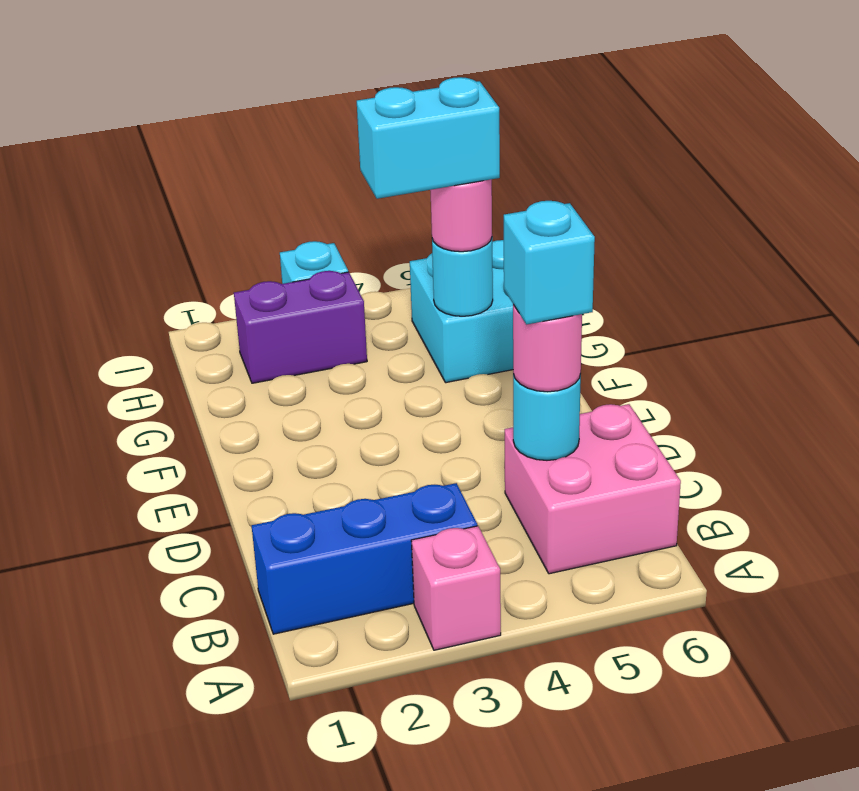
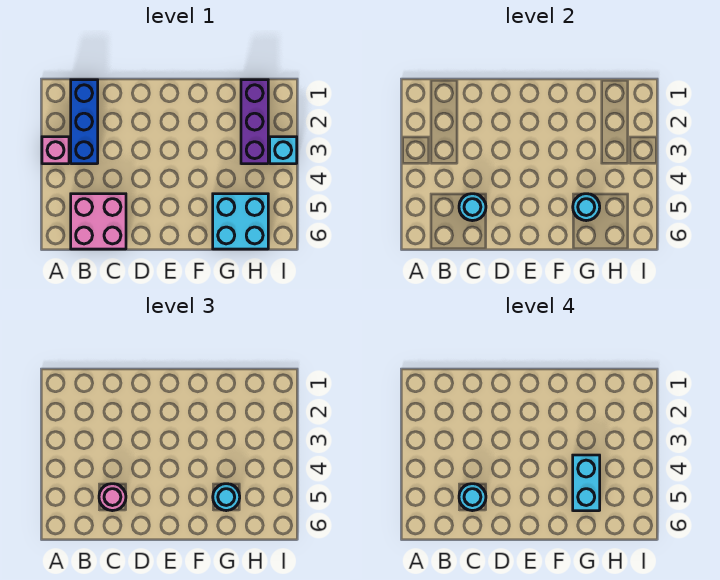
cyan brick C5 level 4 -> cyan round brick C5 level 4
pink round brick G5 level 3 -> cyan round brick G5 level 3
purple brick H2:H3 level 1 -> purple brick H1:H3 level 1

